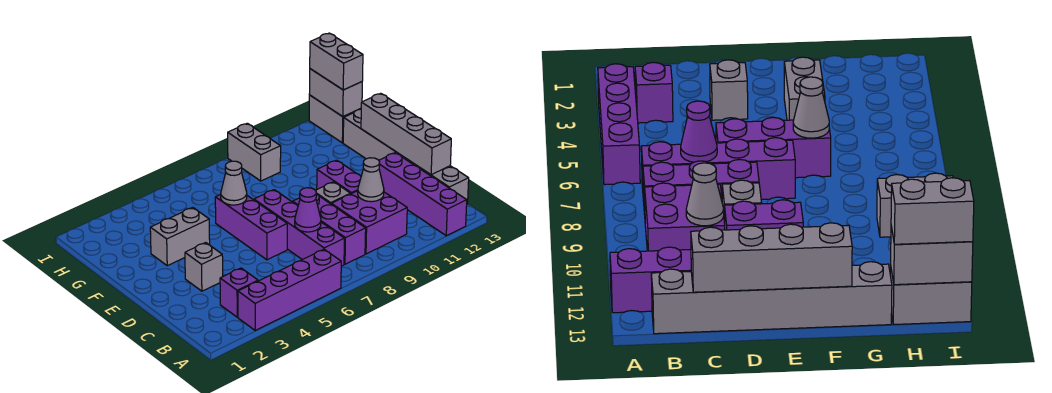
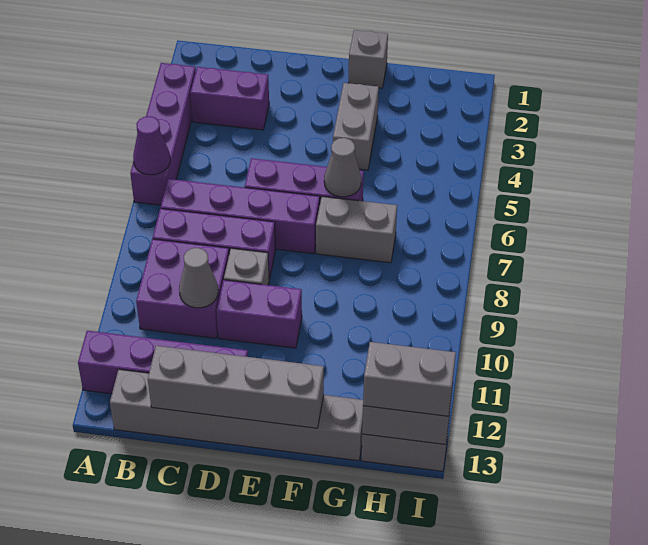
purple brick B3 level 1 -> purple brick B3:C3 level 1
purple cone C7 level 2 -> purple cone A6 level 2
grey brick D3 level 1 -> grey brick F1 level 1
grey brick H9:I9 level 1 -> grey brick F7:G7 level 1

